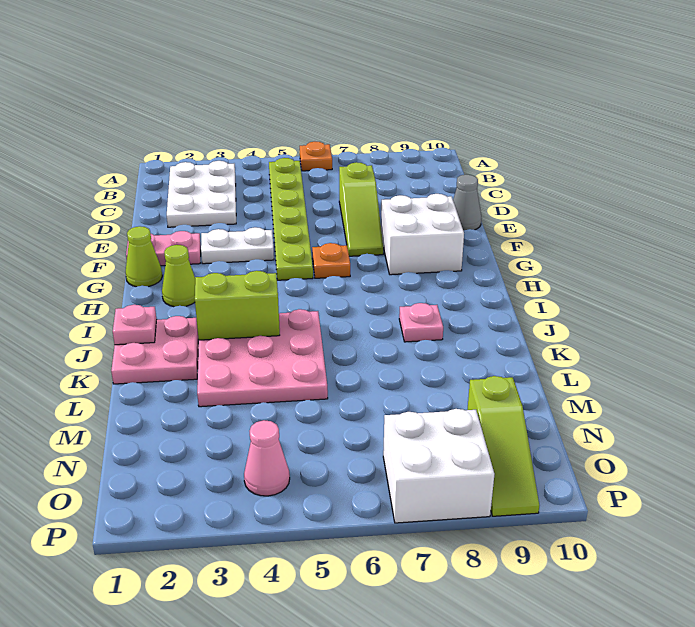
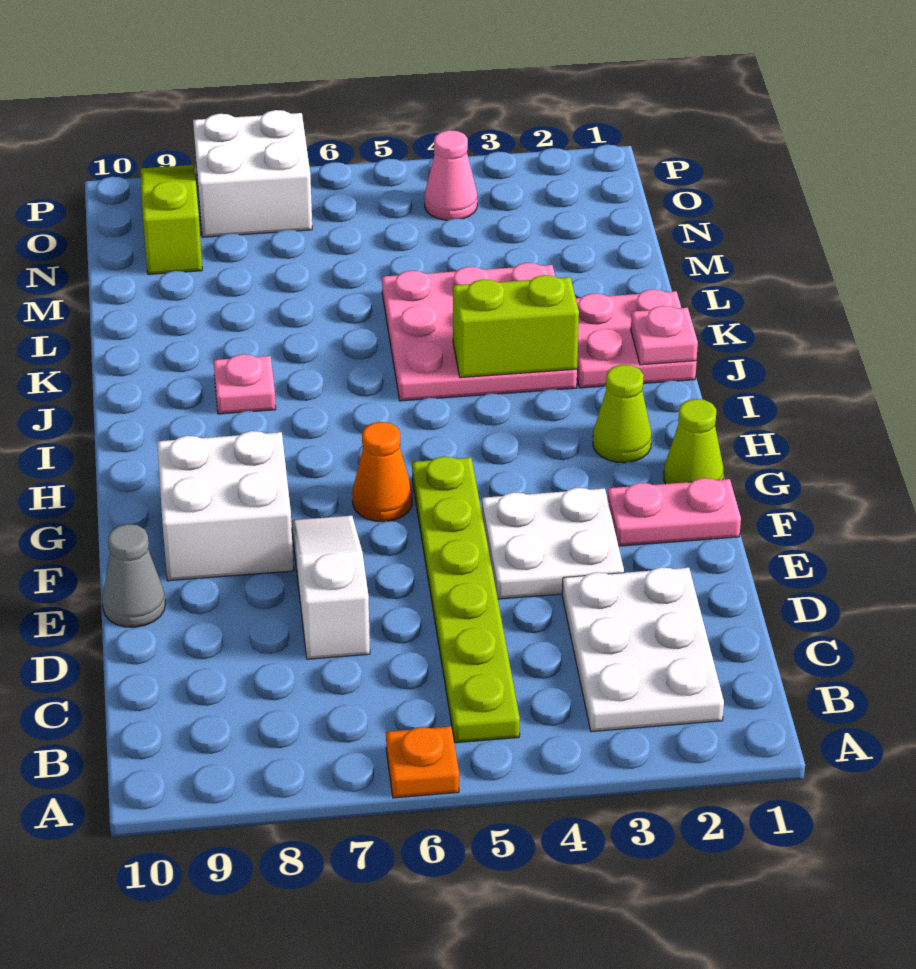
lime slope D7:F7 level 1 top D -> white slope D7:F7 level 1 top D
white plate F3:F4 level 1 -> white plate E3:F4 level 1
orange plate G6 level 1 -> orange cone G6 level 1

